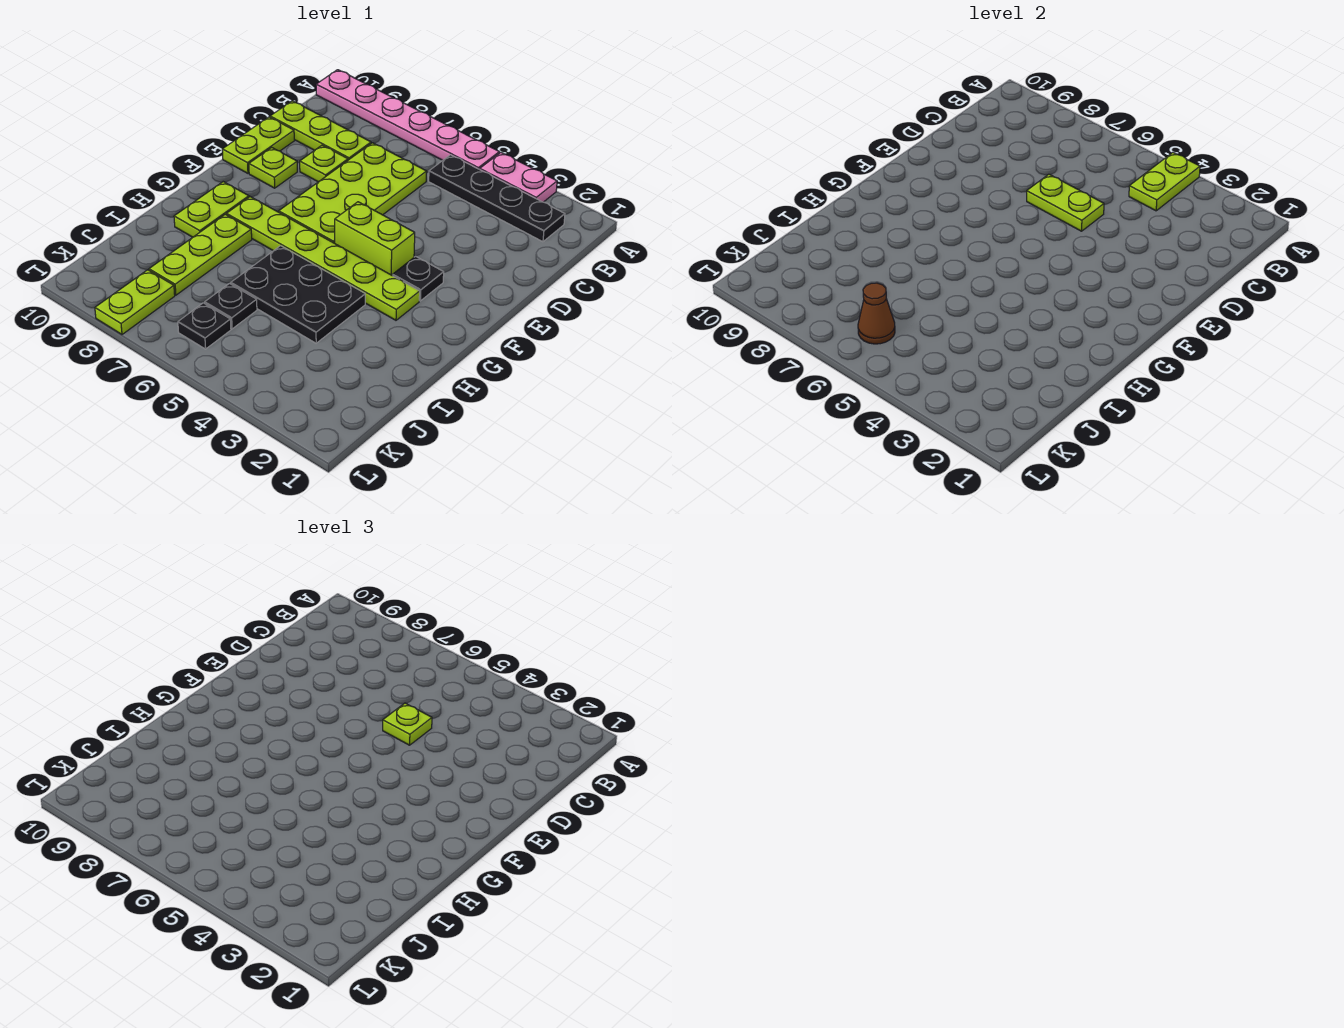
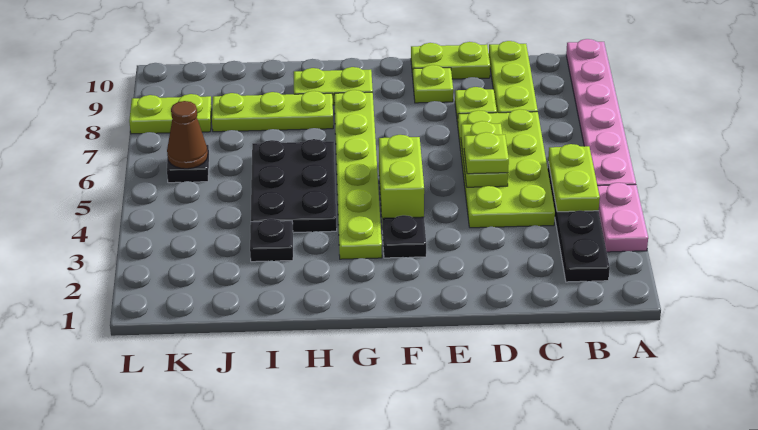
lime plate A4:B4 level 2 -> lime plate B4:B5 level 2
lime plate C6:F7 level 1 -> lime plate C4:D7 level 1
black plate J6 level 1 -> black plate I3 level 1

